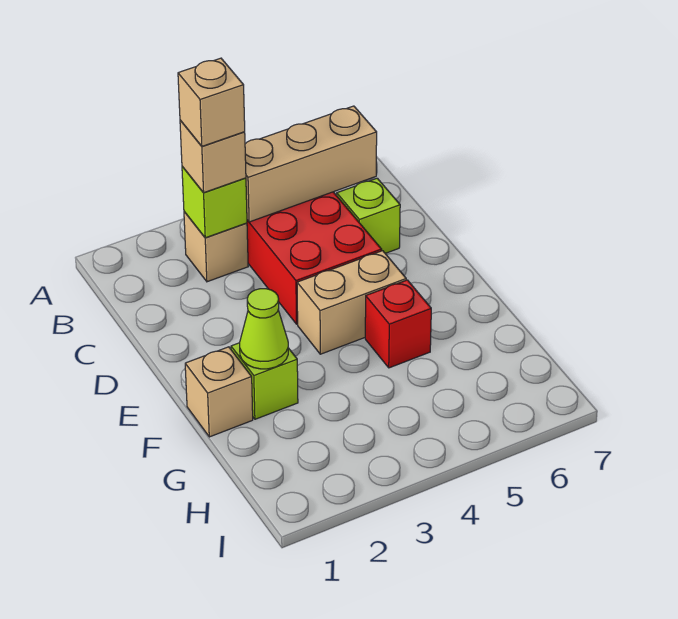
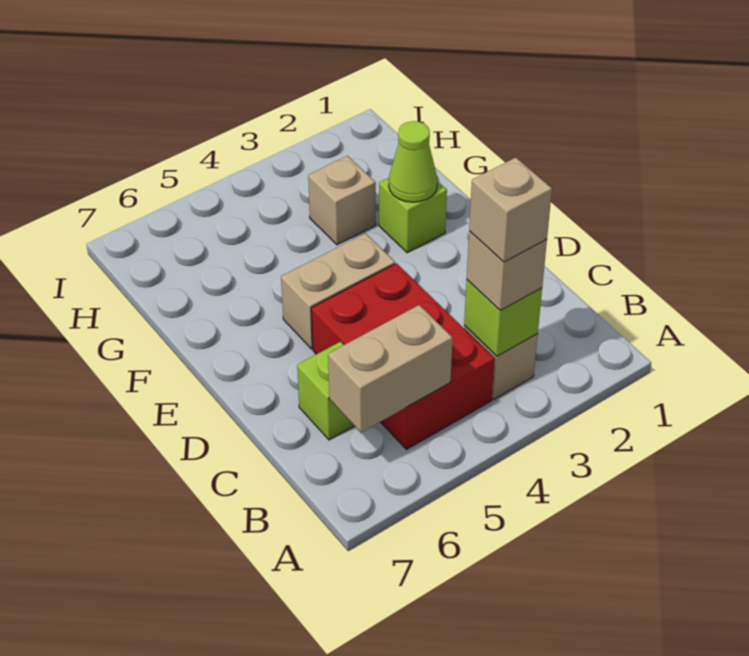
tan brick B4:B6 level 2 -> tan brick B5:B6 level 2
tan brick F1 level 1 -> tan brick G3 level 1
red brick F5 level 1 -> none

